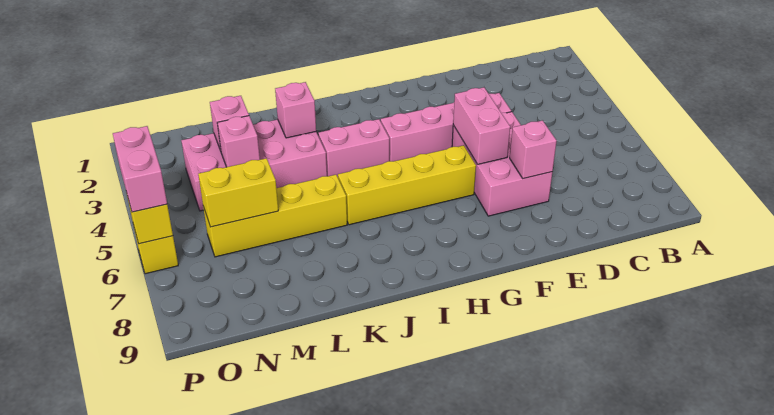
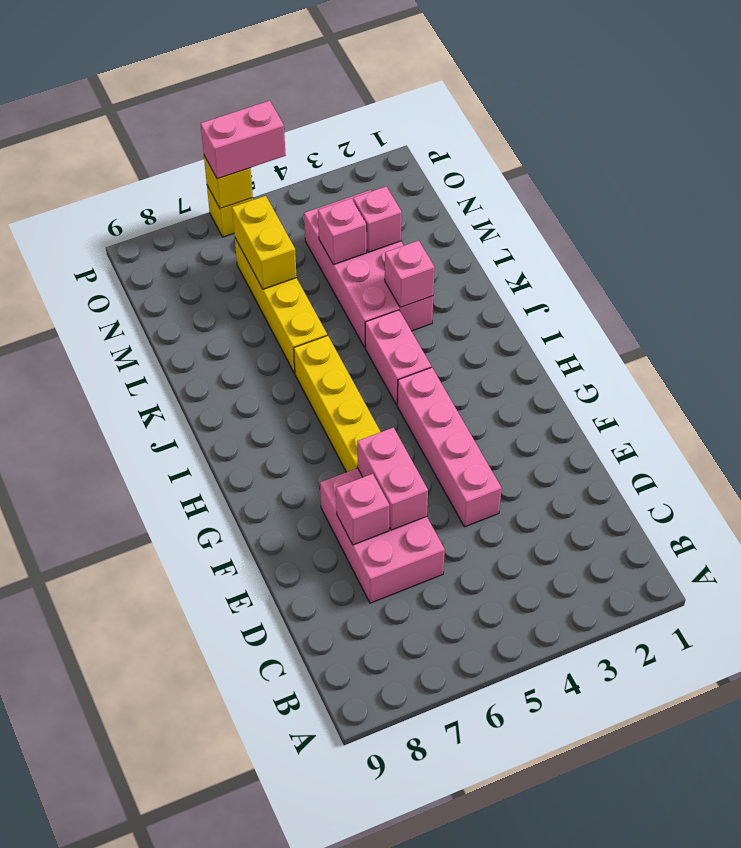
pink brick E5:F7 level 1 -> pink brick D6:F7 level 1
pink brick F5:F6 level 2 -> pink brick E6:F6 level 2

